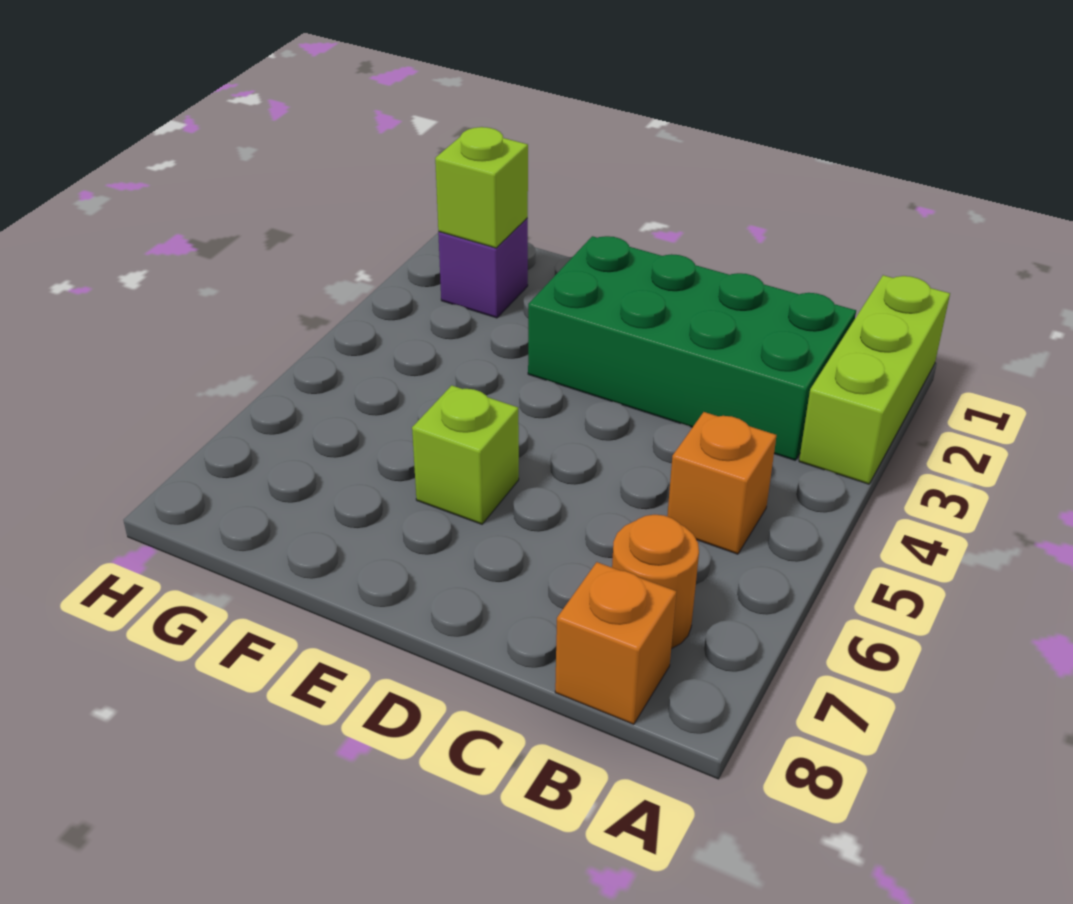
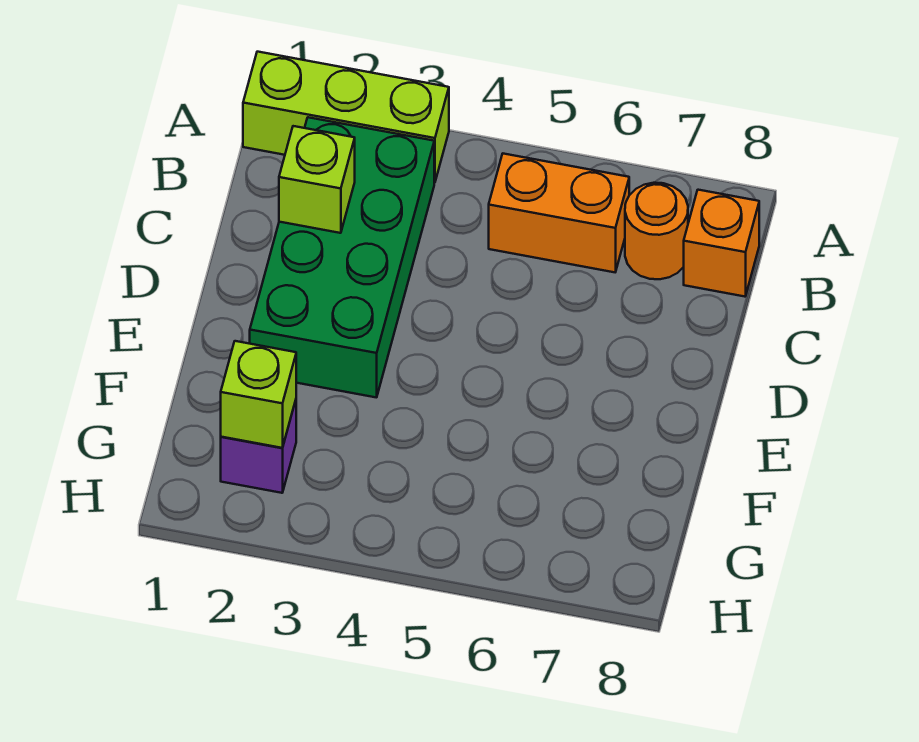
orange brick B5 level 1 -> orange brick B5:B6 level 1
lime brick E6 level 1 -> lime brick C2 level 2

